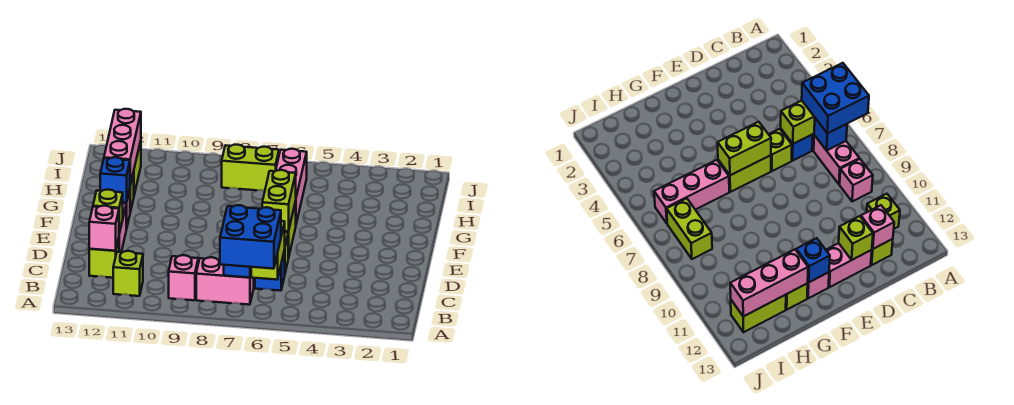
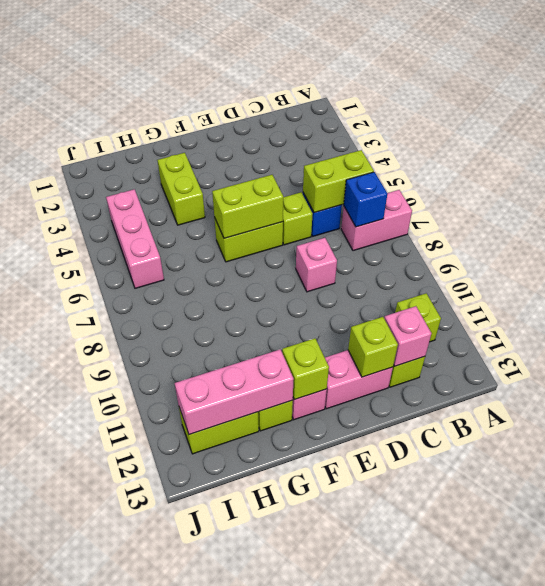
blue brick A6:B7 level 3 -> none
pink brick B7:B8 level 1 -> pink brick A7:B7 level 1
pink brick B9 level 1 -> pink brick D8 level 1
blue brick F12 level 2 -> lime brick F12 level 2
pink brick G6:I6 level 1 -> pink brick I4:I6 level 1
lime brick I7:I8 level 1 -> lime brick G3:G4 level 1

